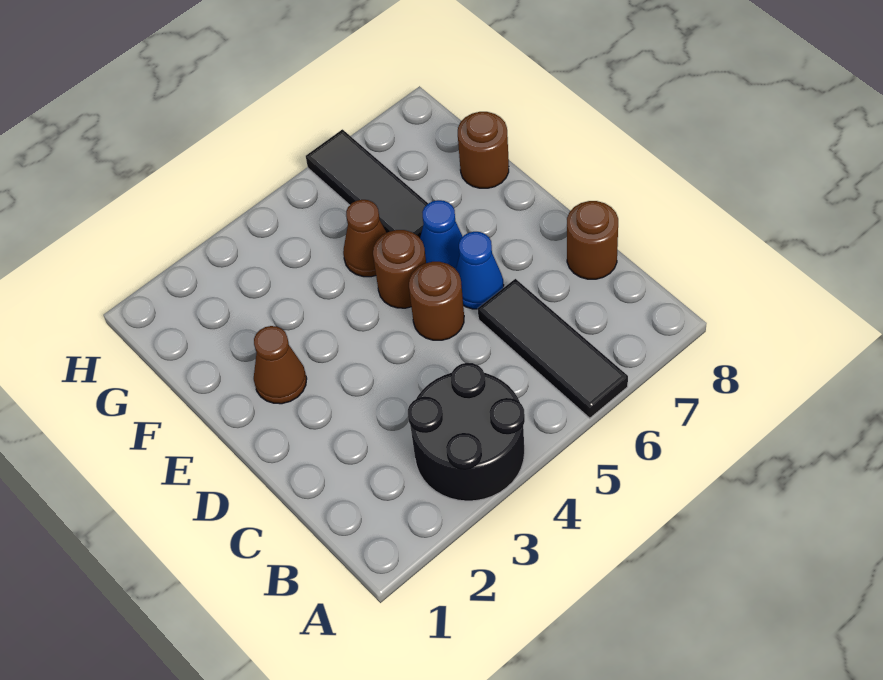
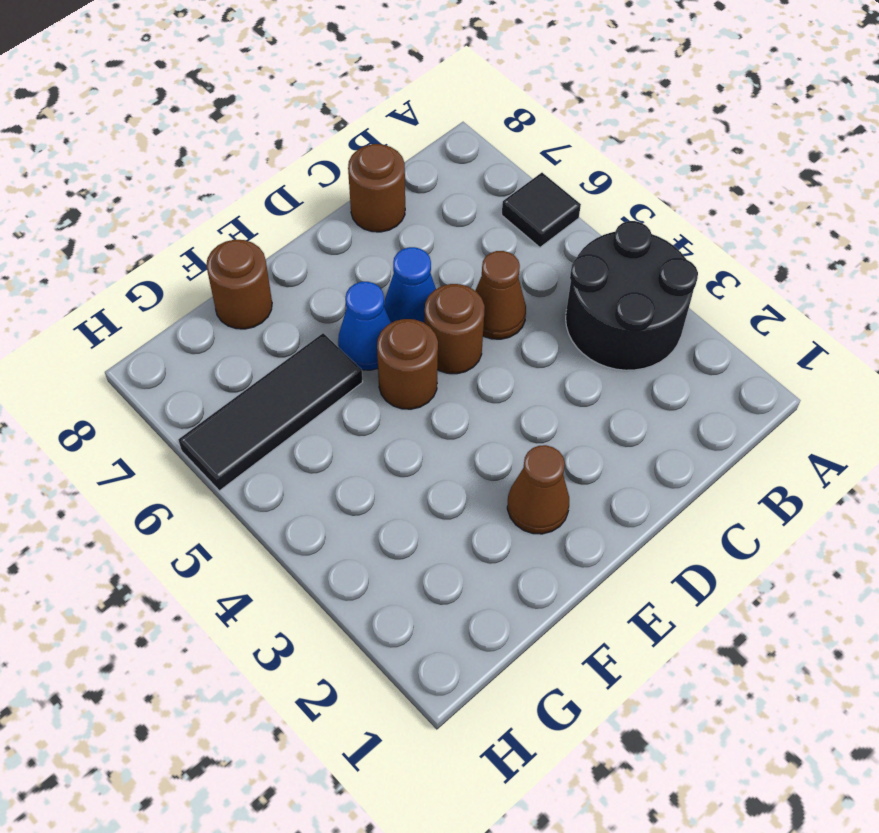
black tile A6:C6 level 1 -> black tile A6 level 1
brown cone F5 level 1 -> brown cone C5 level 1

